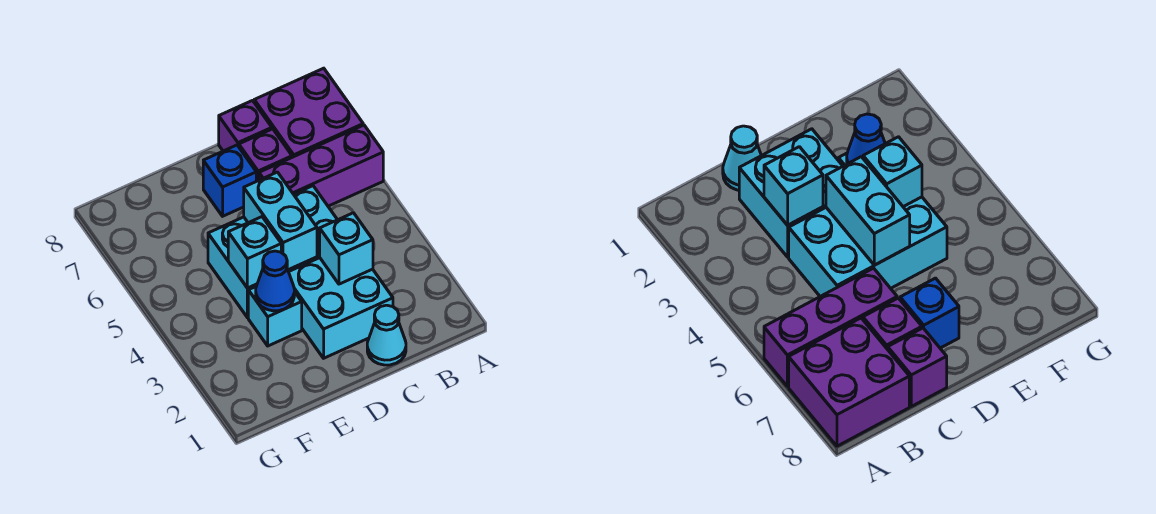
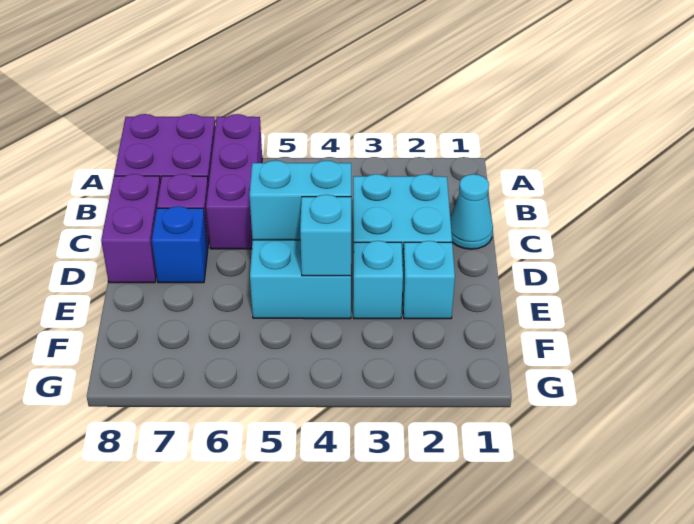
cyan brick C3 level 2 -> cyan brick E2 level 1
purple brick C8 level 1 -> purple brick C8:D8 level 1
blue cone E3 level 2 -> none

